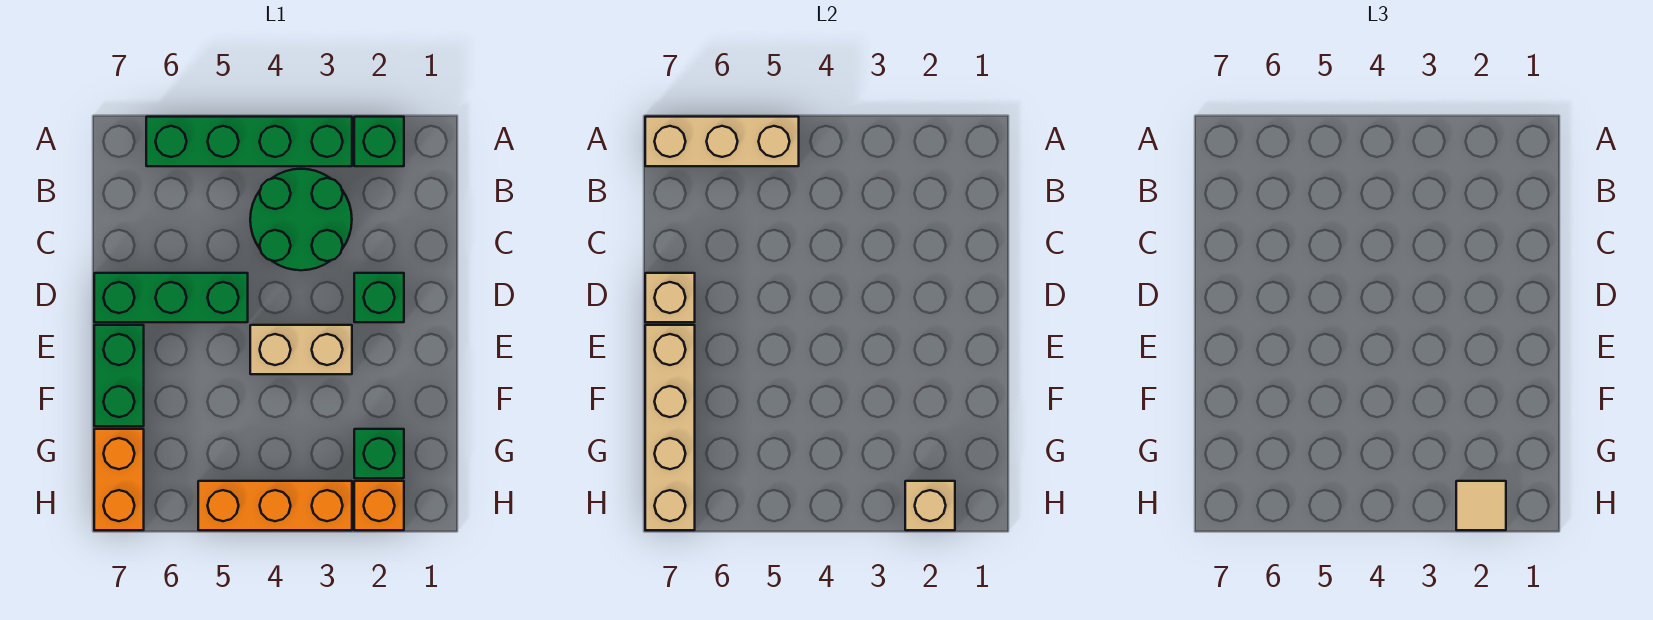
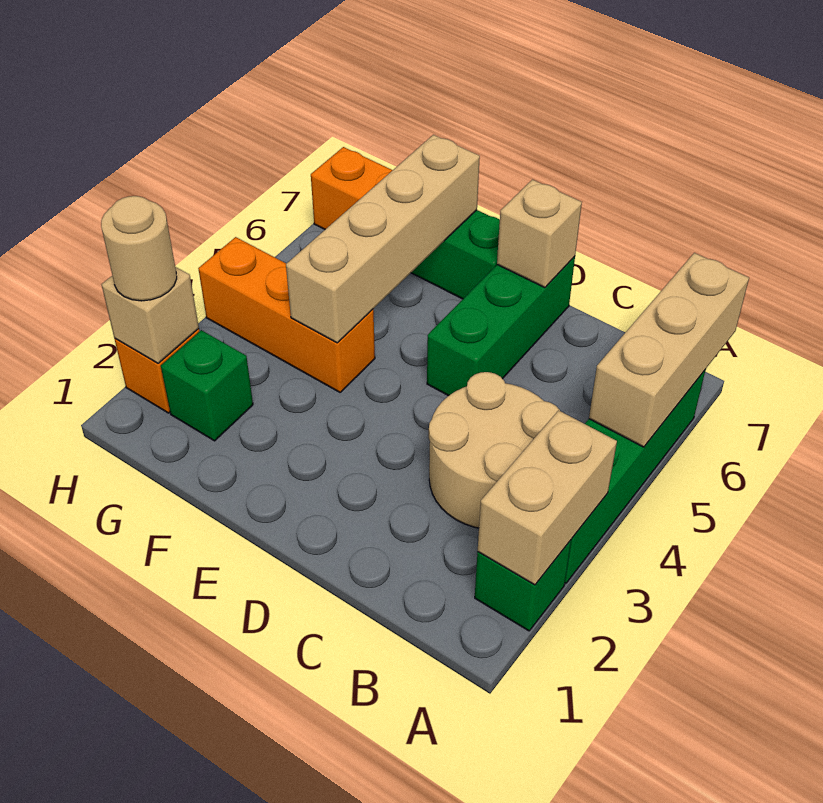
green round brick B3:C4 level 1 -> tan round brick B3:C4 level 1
green brick D2 level 1 -> none
tan brick E3:E4 level 1 -> tan brick A2:A3 level 2
tan brick E7:H7 level 2 -> tan brick F4:F7 level 2
tan tile H2 level 3 -> tan round brick H2 level 3
orange brick H3:H5 level 1 -> orange brick F4:H4 level 1

